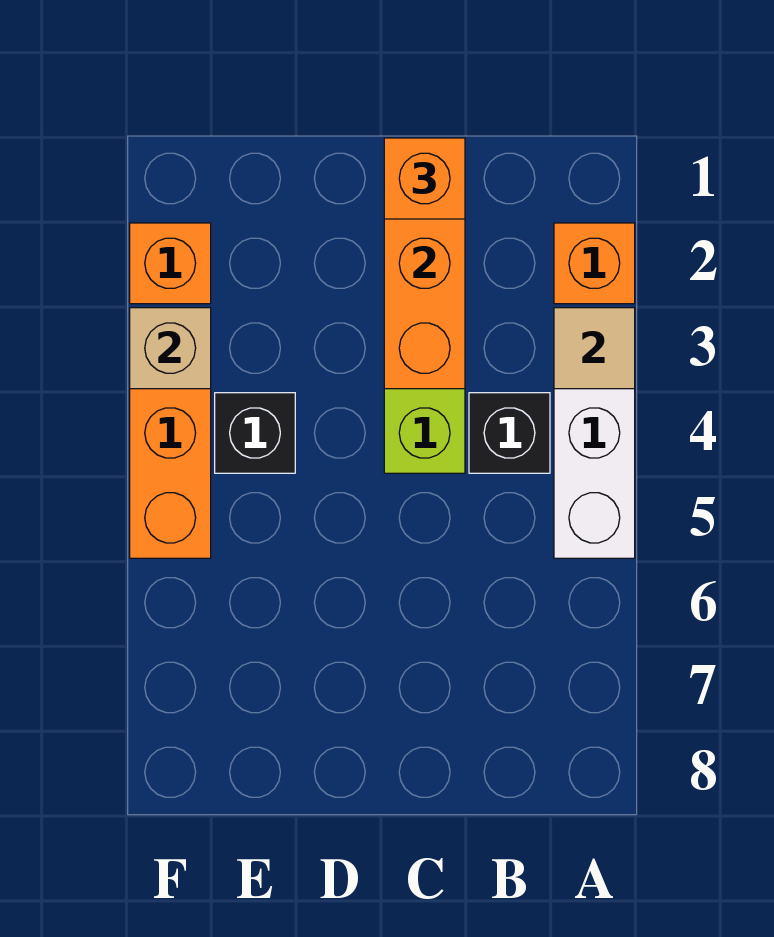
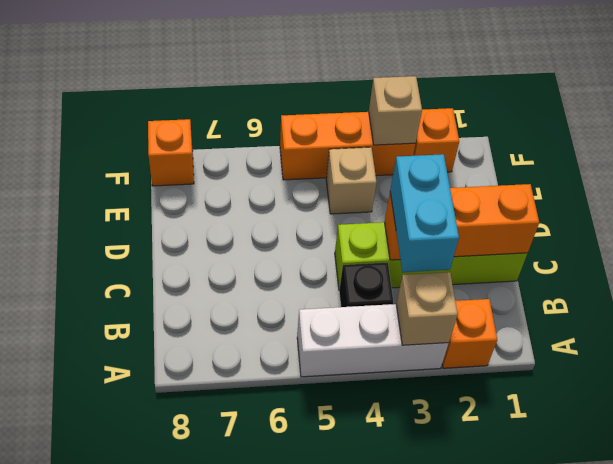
tan tile A3 level 2 -> tan brick A3 level 2
none -> cyan brick B3:C3 level 3
orange brick C1 level 3 -> orange brick F8 level 1
black brick E4 level 1 -> tan brick E4 level 1

